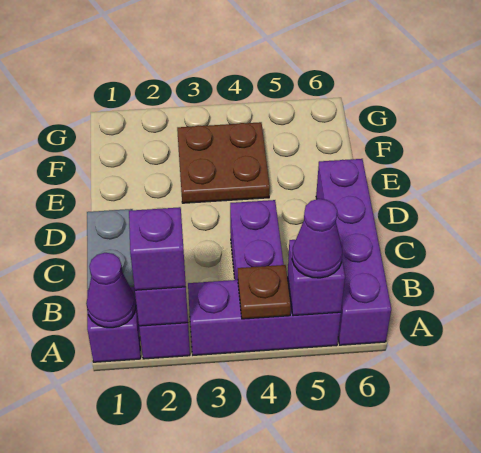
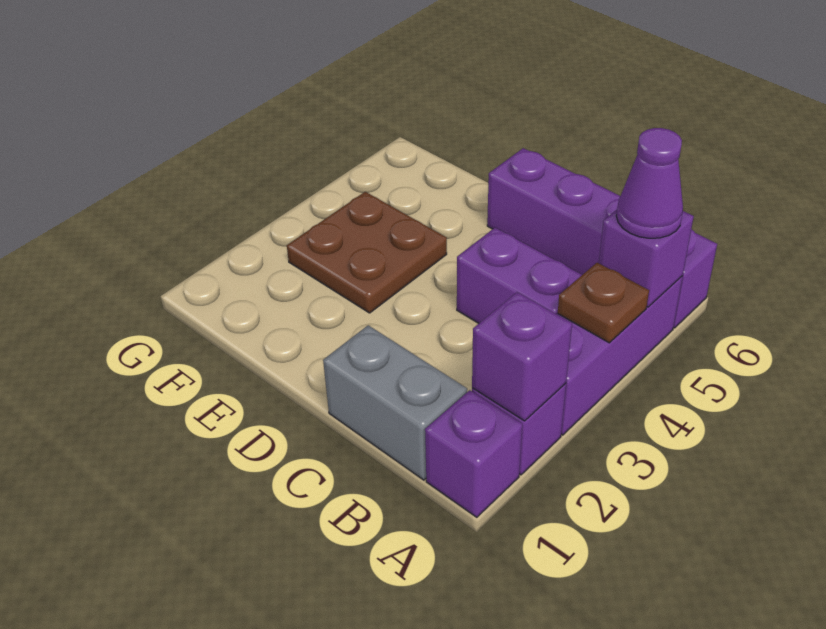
purple cone A1 level 2 -> none
purple brick A2 level 3 -> none

